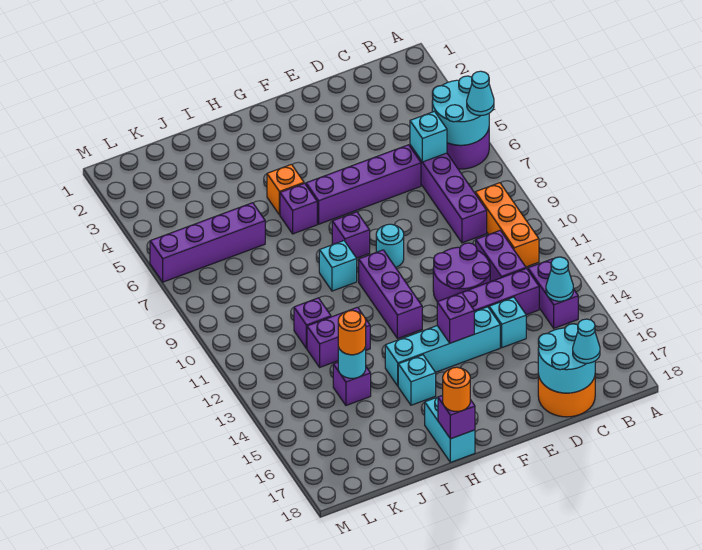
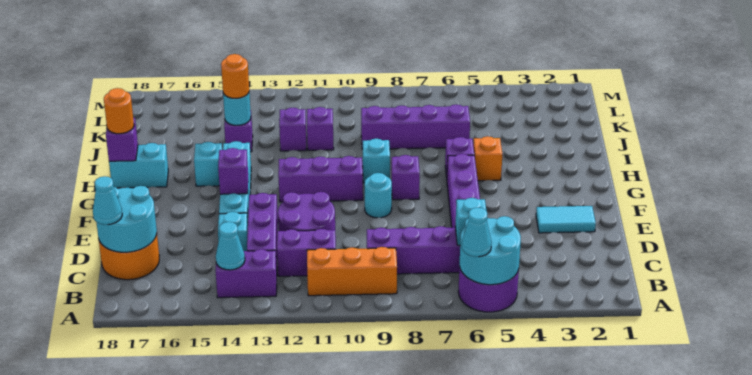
none -> cyan tile E2:E3 level 1
purple brick I12:J12 level 1 -> purple brick J12 level 1
purple brick J6:M6 level 1 -> purple brick J6:J9 level 1

